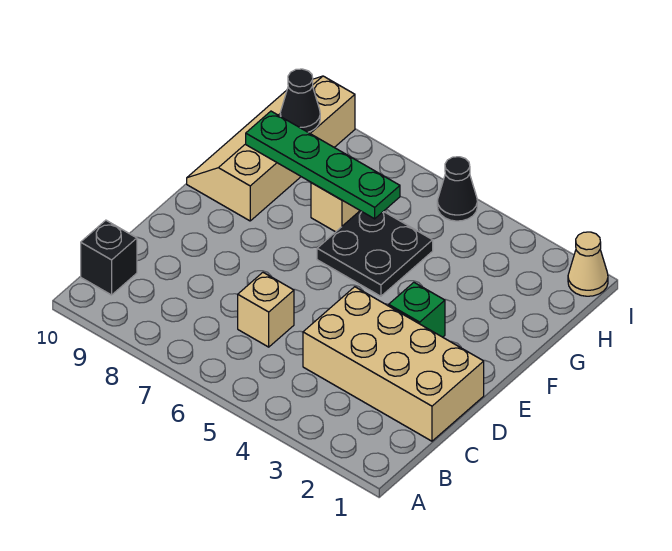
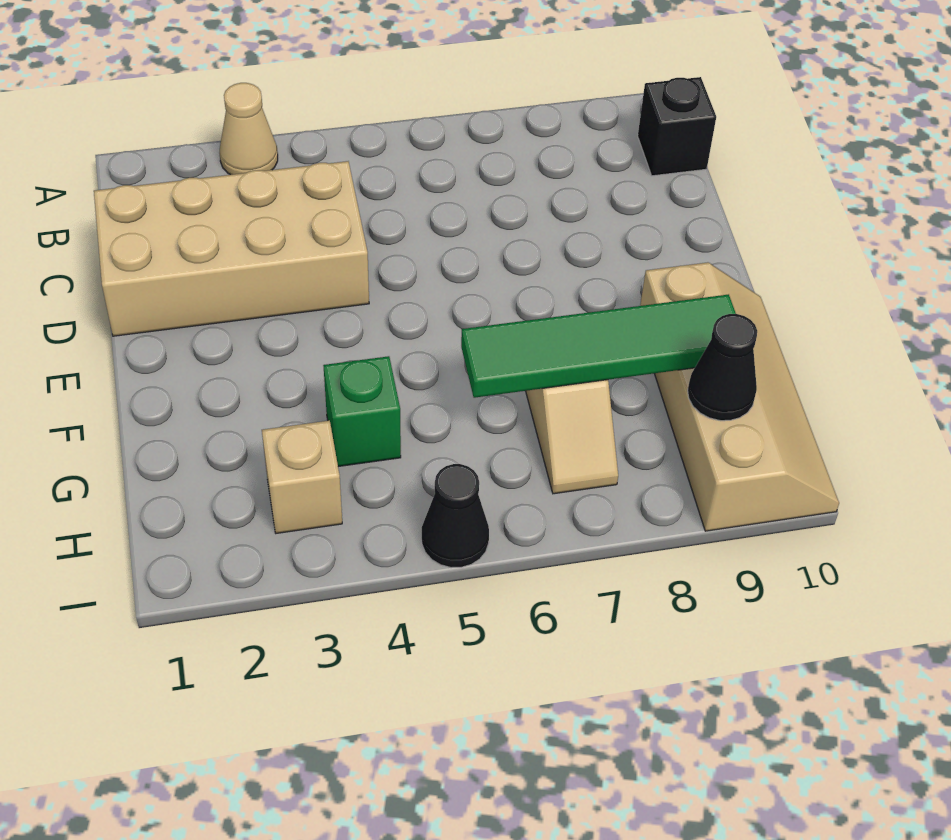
tan brick C6 level 1 -> tan brick H3 level 1
green brick E3 level 1 -> green brick G4 level 1
black plate F5:G6 level 1 -> none
green plate G6:G9 level 2 -> green tile G6:G9 level 2
tan cone I1 level 1 -> tan cone A3 level 1

